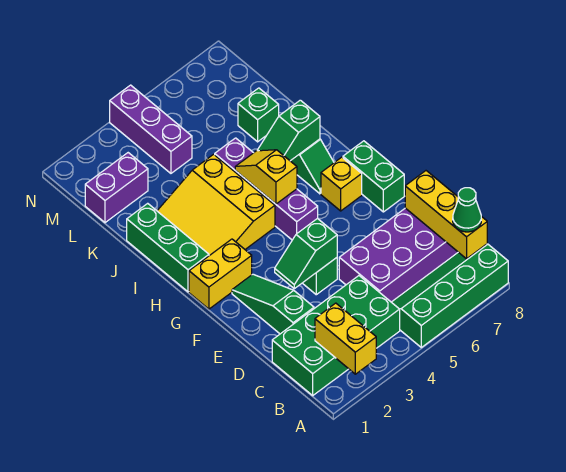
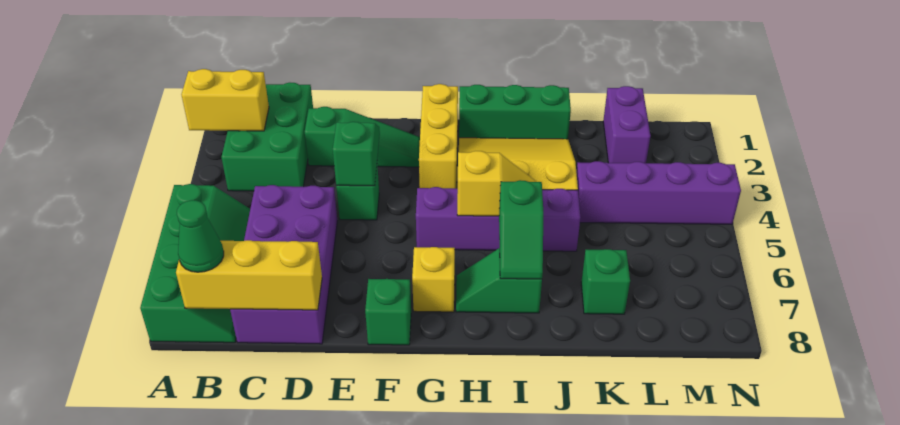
green brick B1:C4 level 1 -> green brick B1:C3 level 1
green brick F8:G8 level 1 -> green brick F8 level 1
yellow brick G1:G2 level 1 -> yellow brick G1:G3 level 1
green slope I6:I7 level 2 top 7 -> green slope I6:I7 level 2 top 6
purple brick L4:N4 level 1 -> purple brick K4:N4 level 1

